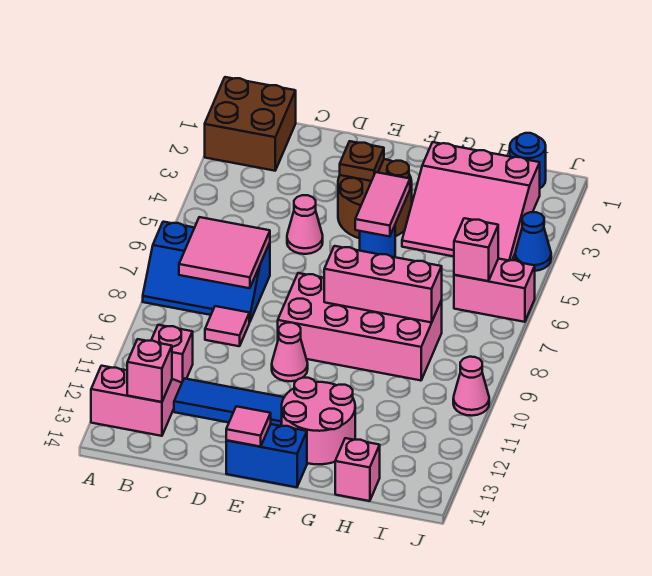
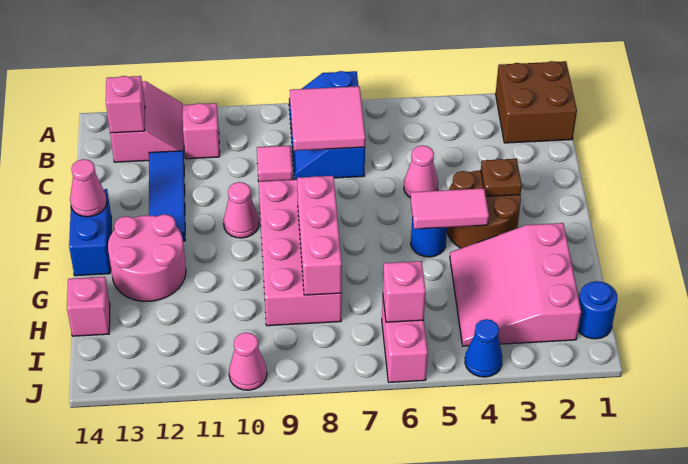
pink tile E14 level 2 -> pink cone E14 level 2

